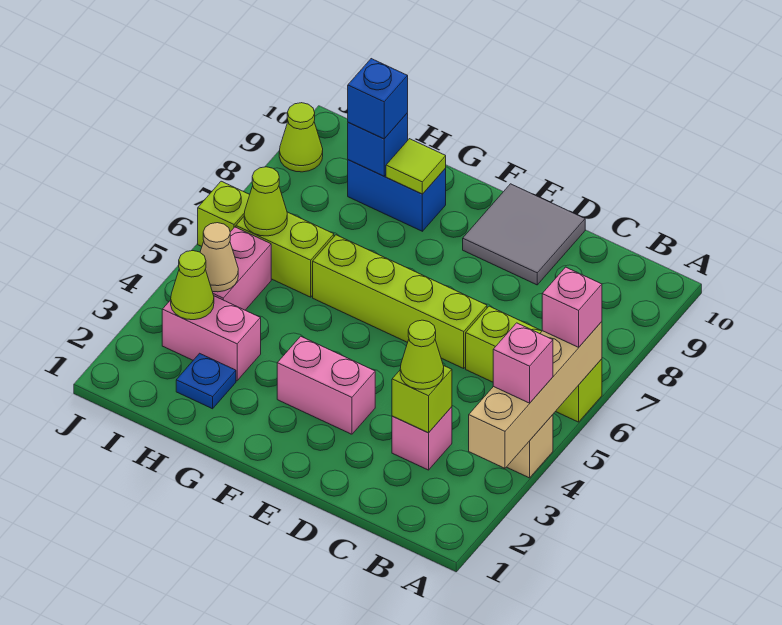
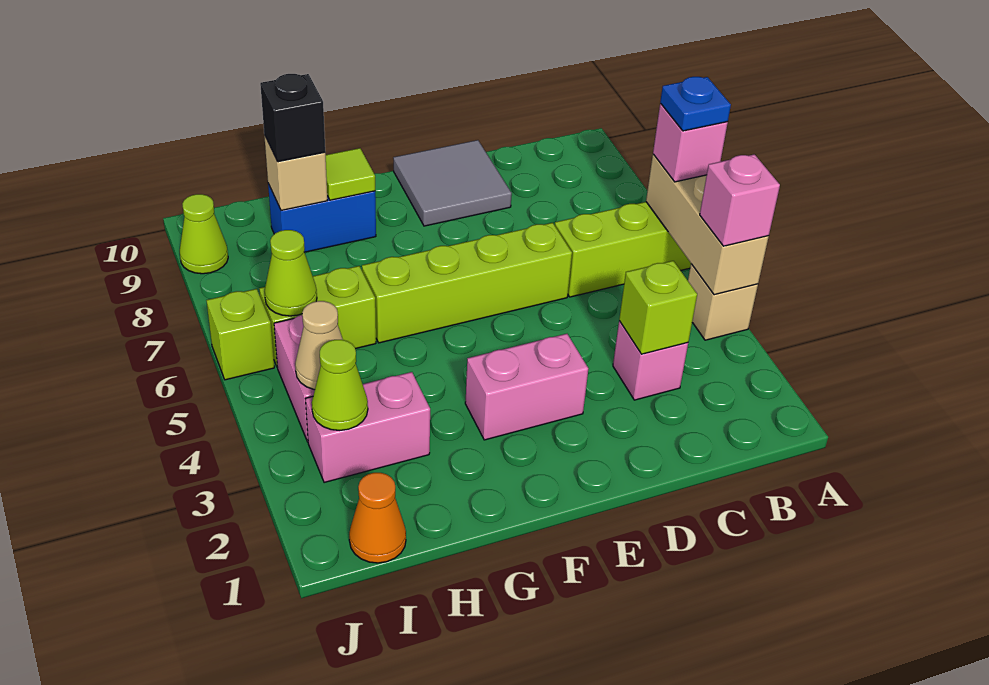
tan brick A3:A6 level 2 -> tan brick A4:A6 level 2
lime cone C3 level 3 -> none
blue plate H2 level 1 -> blue plate A6 level 4
blue brick H9 level 2 -> tan brick H9 level 2
blue brick H9 level 3 -> black brick H9 level 3
none -> orange cone I1 level 1

